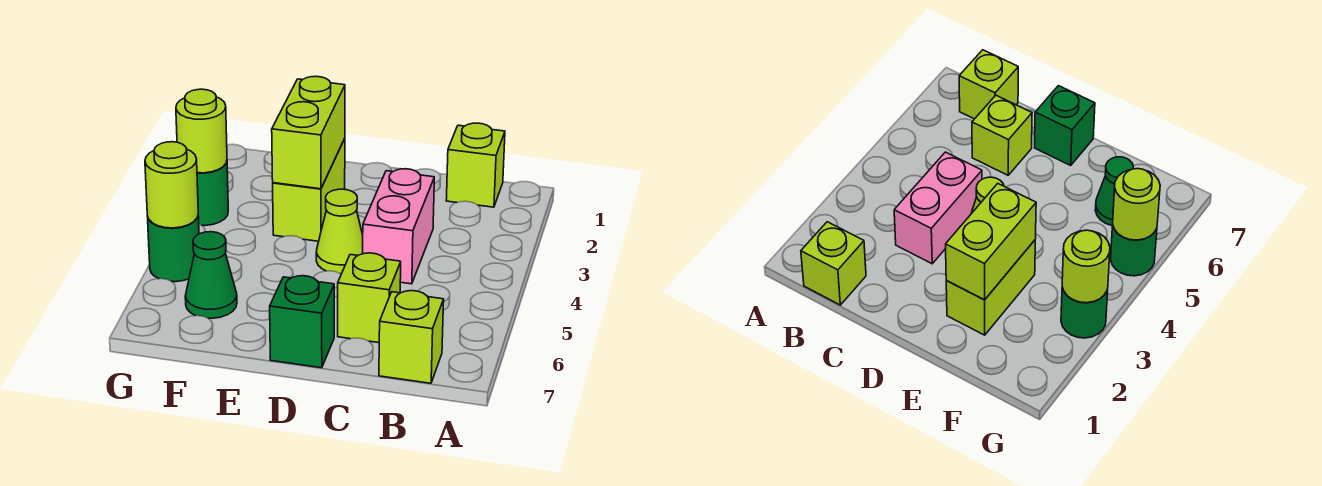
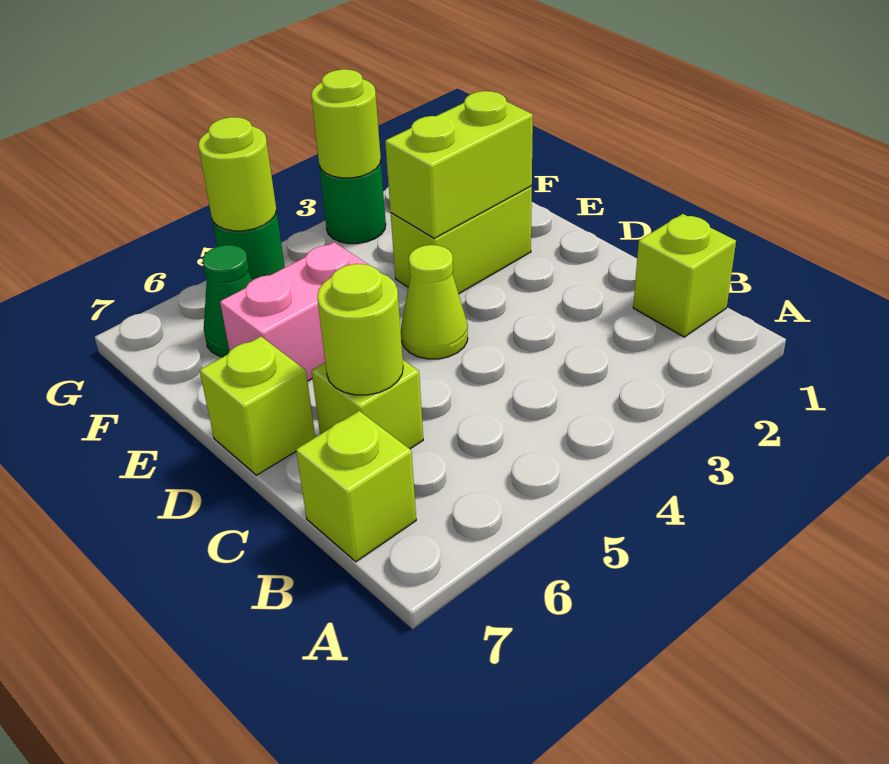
pink brick C3:C4 level 1 -> pink brick E5:E6 level 1
none -> lime round brick C6 level 2
green brick D7 level 1 -> lime brick D7 level 1

